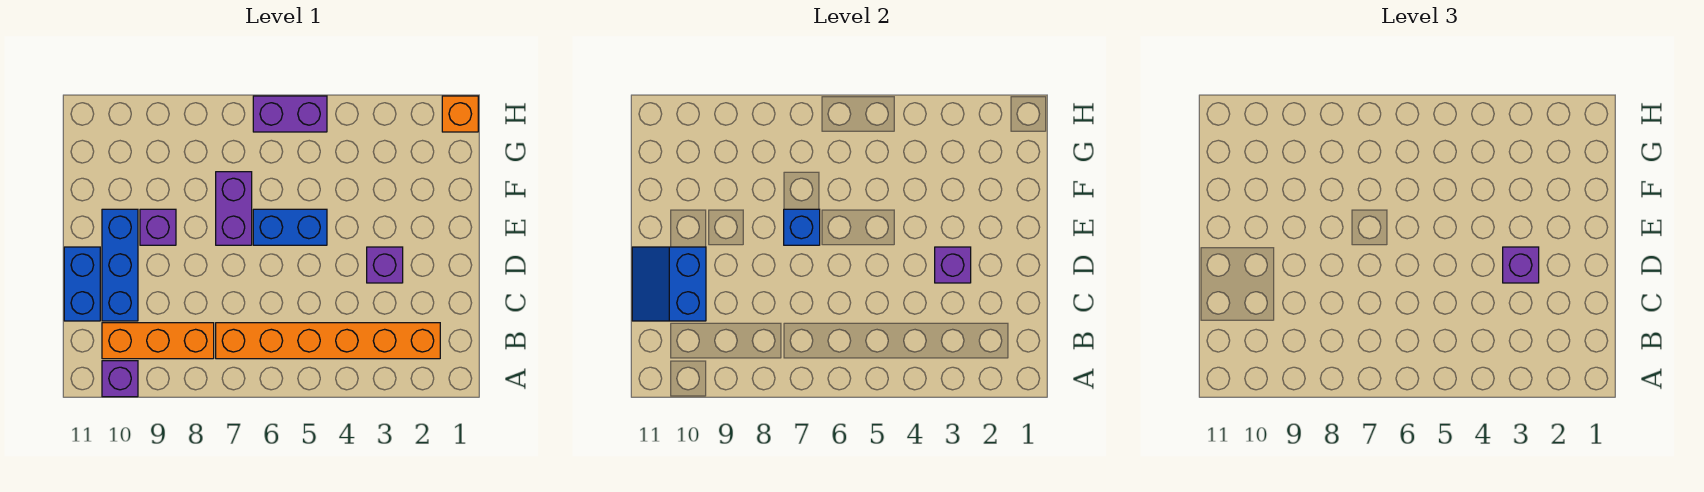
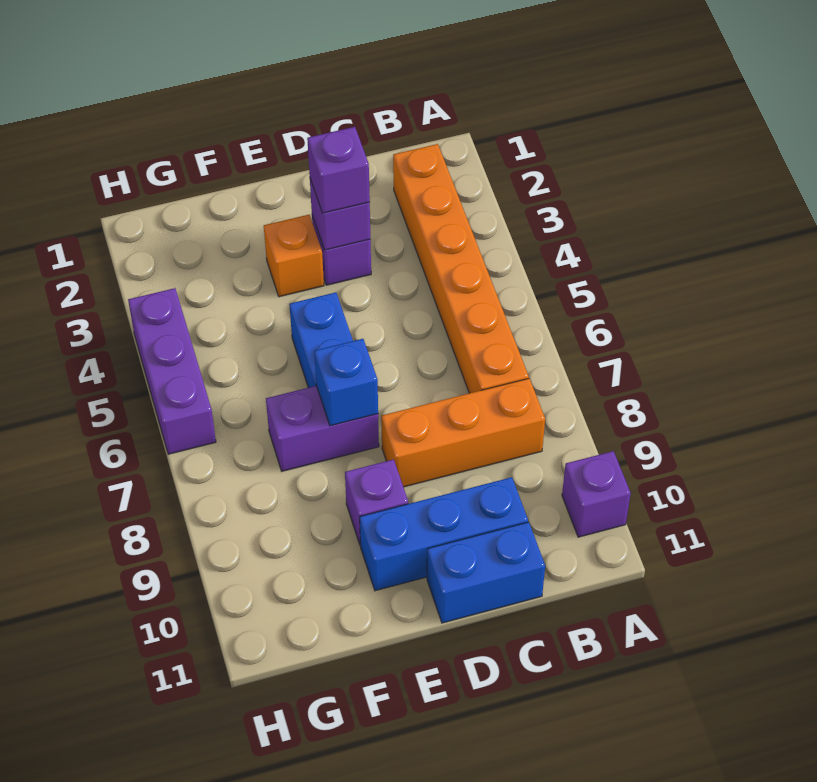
orange brick B8:B10 level 1 -> orange brick B8:D8 level 1
blue slope C10:D11 level 2 top 10 -> none
orange brick H1 level 1 -> orange brick E3 level 1
purple brick H5:H6 level 1 -> purple brick H4:H6 level 1

